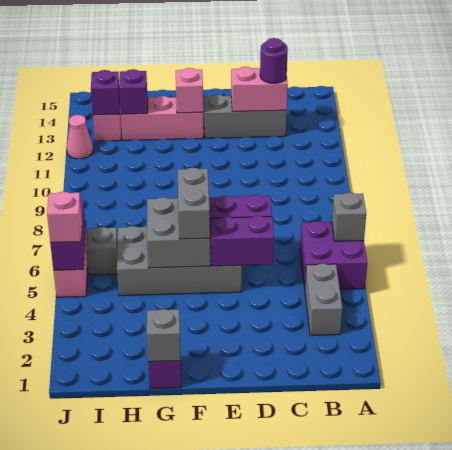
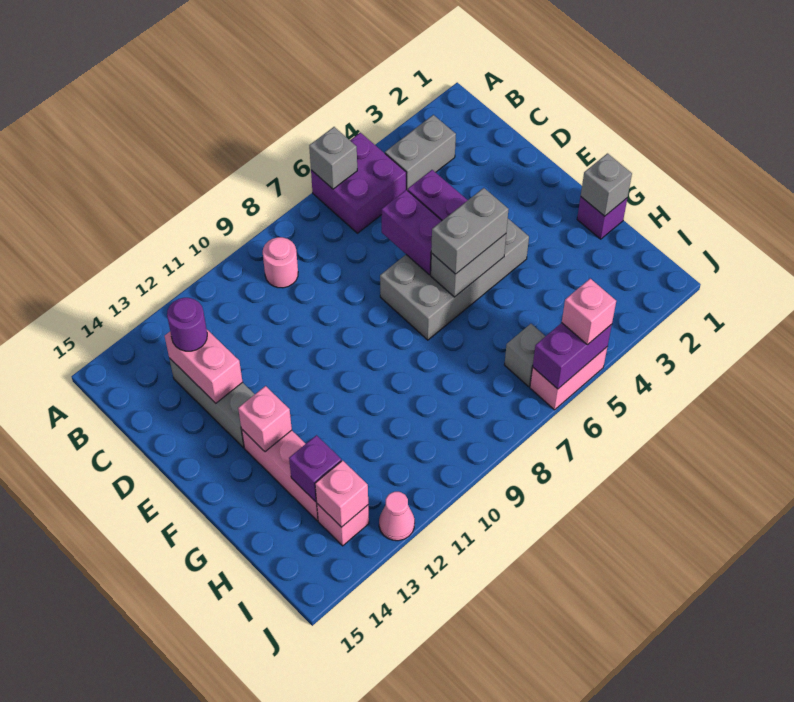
none -> pink round brick B9 level 1
grey brick E5:H6 level 1 -> grey brick E4:F7 level 1
grey brick F5:G6 level 2 -> grey brick F5:F6 level 2
purple brick I13 level 2 -> pink brick I13 level 2

